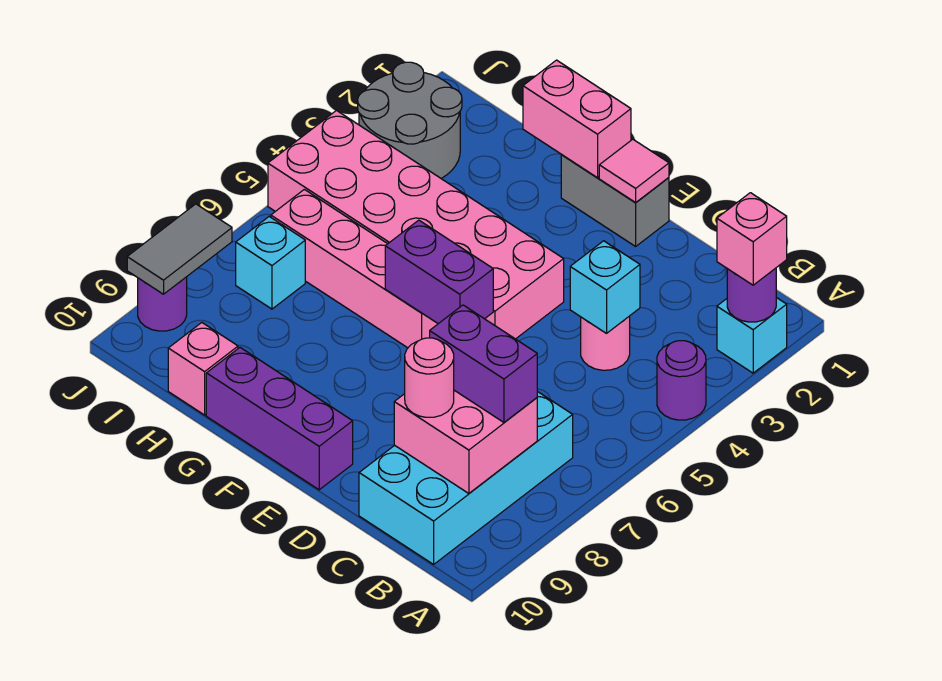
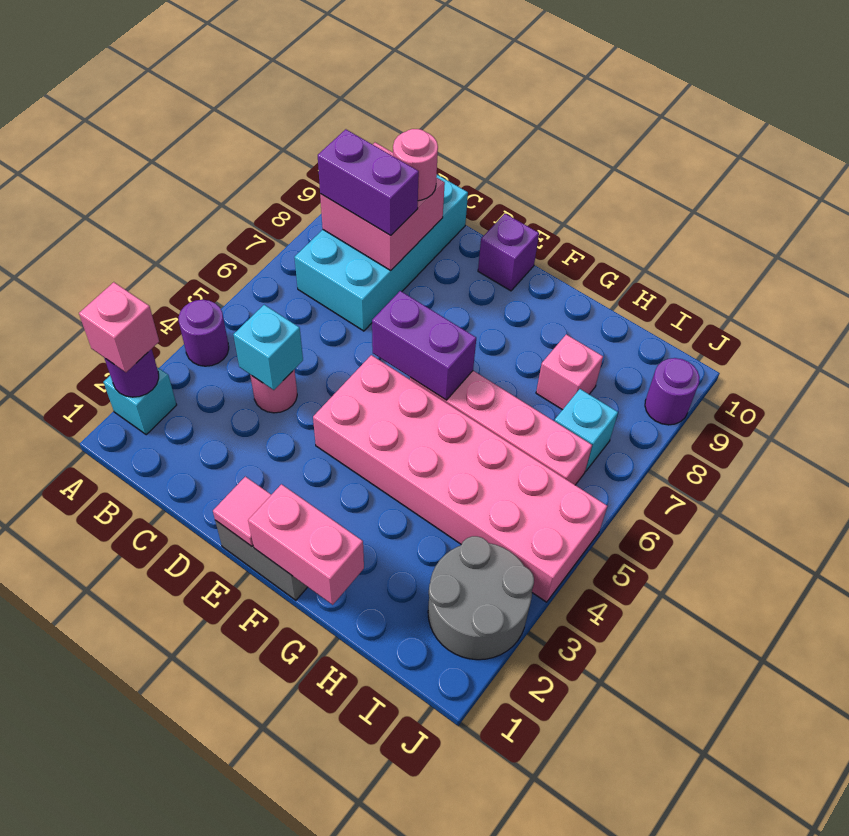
purple brick E10:G10 level 1 -> purple brick E10 level 1
pink brick H10 level 1 -> pink brick H8 level 1
grey tile J8:J9 level 2 -> none

